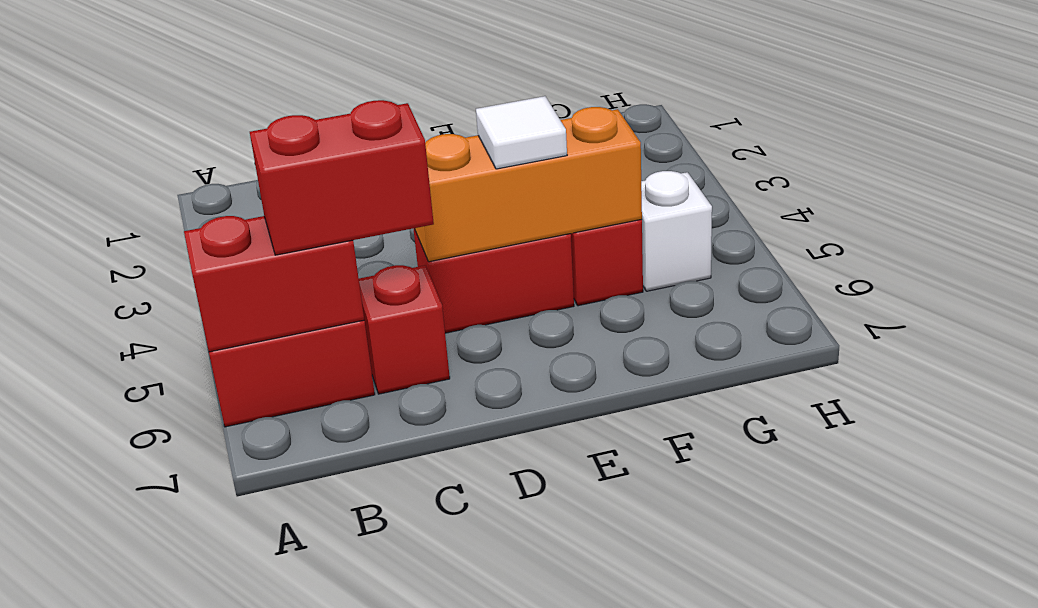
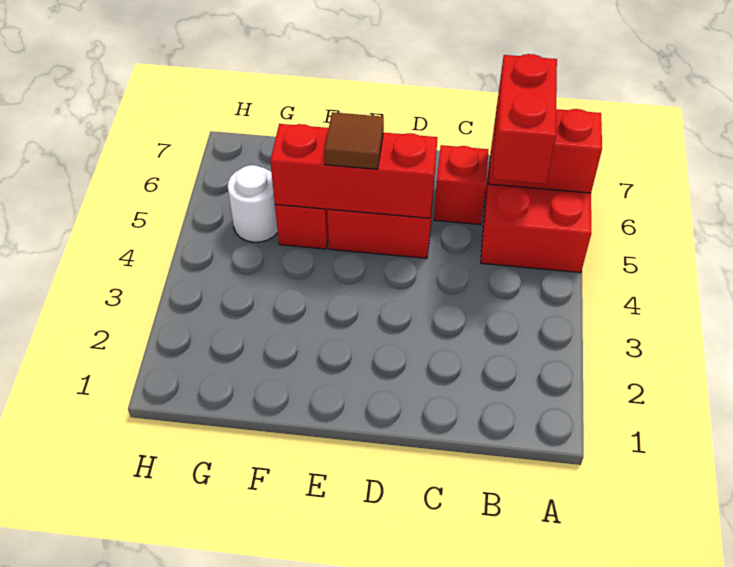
red brick B6:C6 level 3 -> red brick B5:B6 level 3
orange brick D5:F5 level 2 -> red brick D5:F5 level 2
white tile E5 level 3 -> brown tile E5 level 3
white brick G5 level 1 -> white round brick G5 level 1

